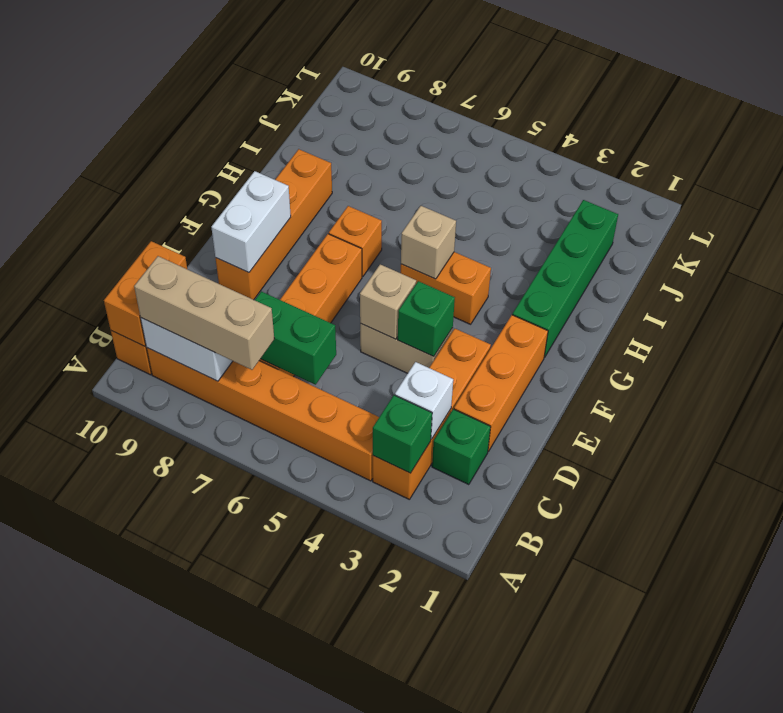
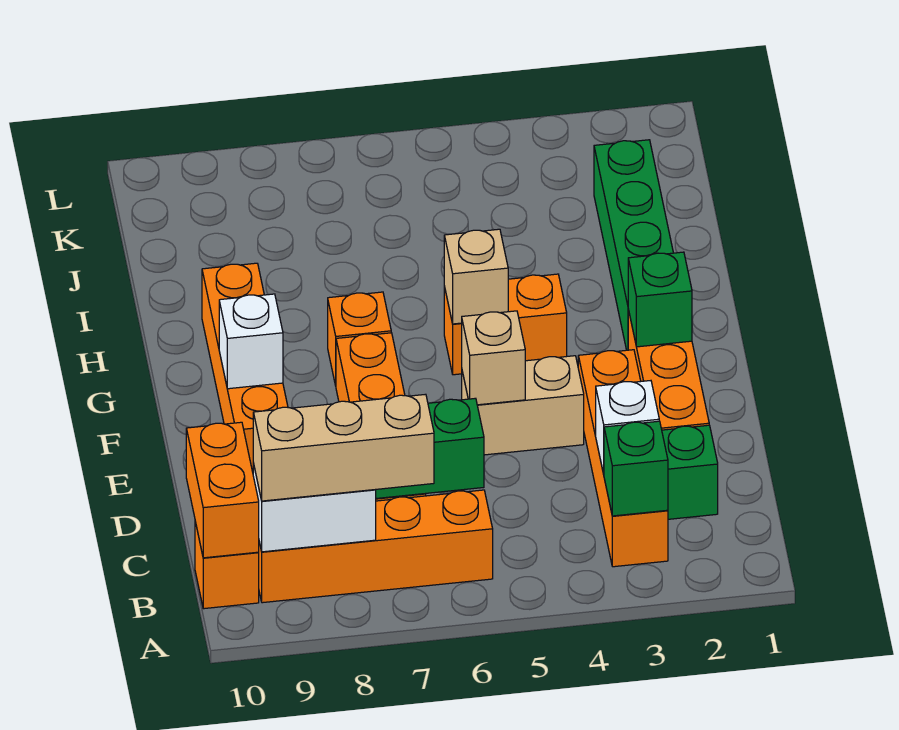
orange brick B4:B9 level 1 -> orange brick B6:B9 level 1
green brick E4 level 2 -> green brick F2 level 2
white brick E9:F9 level 2 -> white brick F9 level 2

